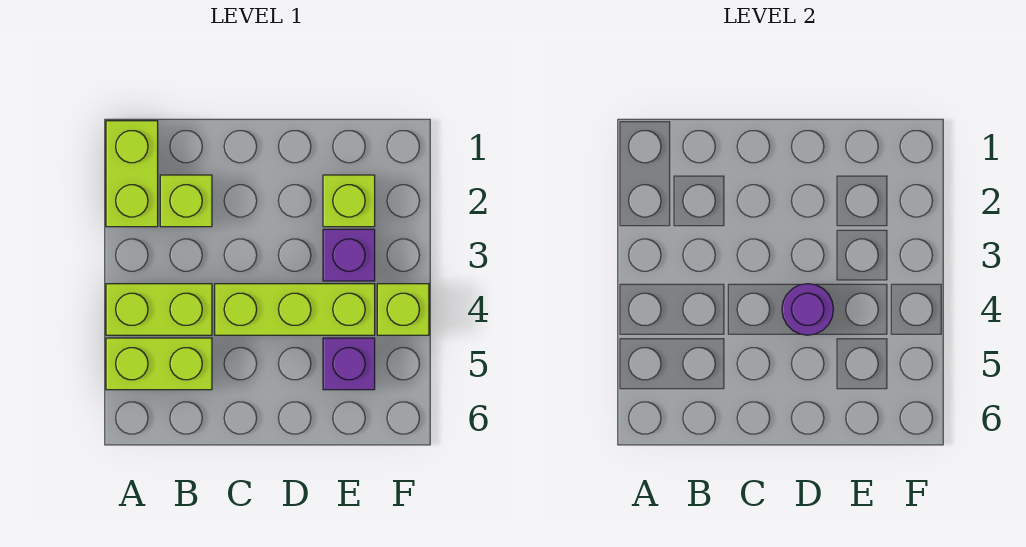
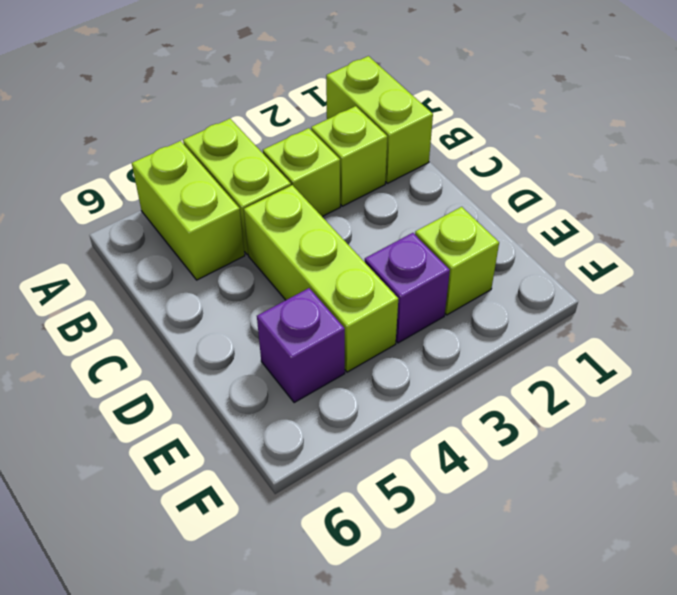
lime brick A1:A2 level 1 -> lime brick A1:B1 level 1
purple round brick D4 level 2 -> none
lime brick F4 level 1 -> lime brick B3 level 1

